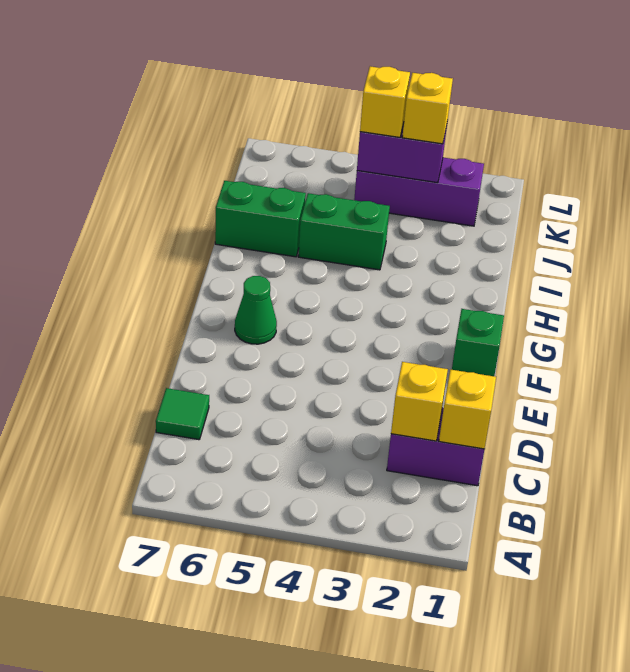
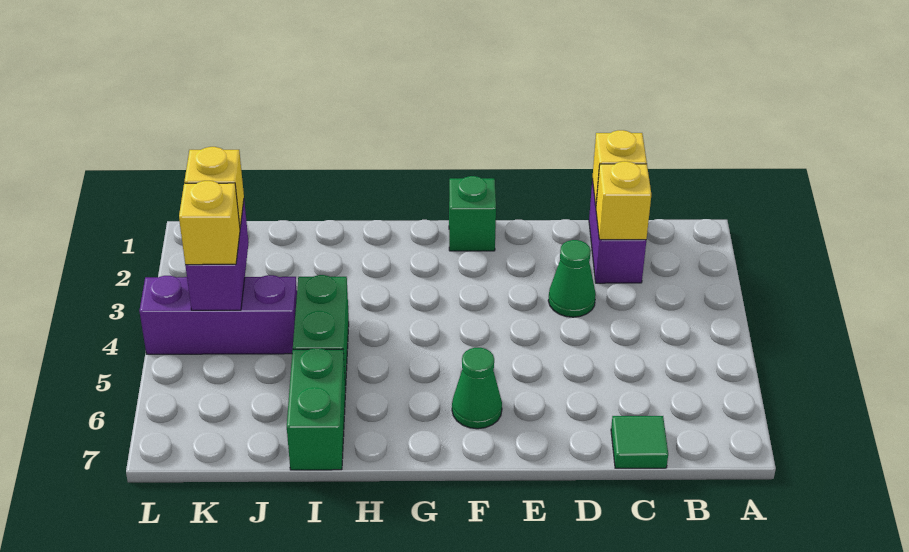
none -> green cone D3 level 1
purple brick K2:K4 level 1 -> purple brick J4:L4 level 1

